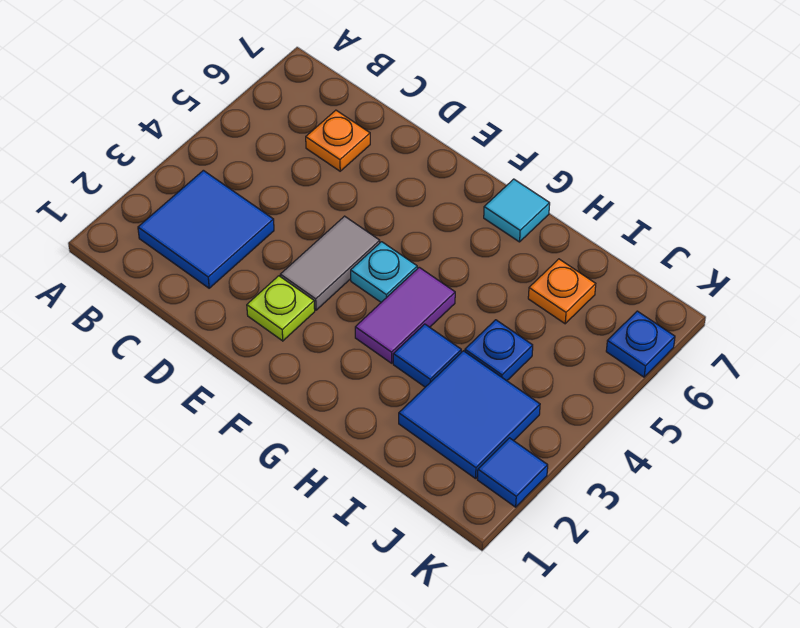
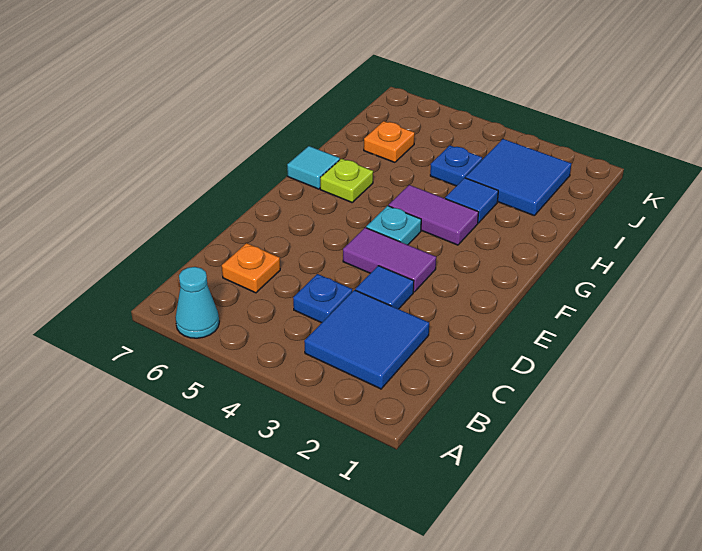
none -> cyan cone A6 level 1
lime plate E2 level 1 -> lime plate G6 level 1
grey tile E3:E4 level 1 -> purple tile E3:E4 level 1
blue tile K2 level 1 -> blue tile D3 level 1
blue plate K6 level 1 -> blue plate C4 level 1

